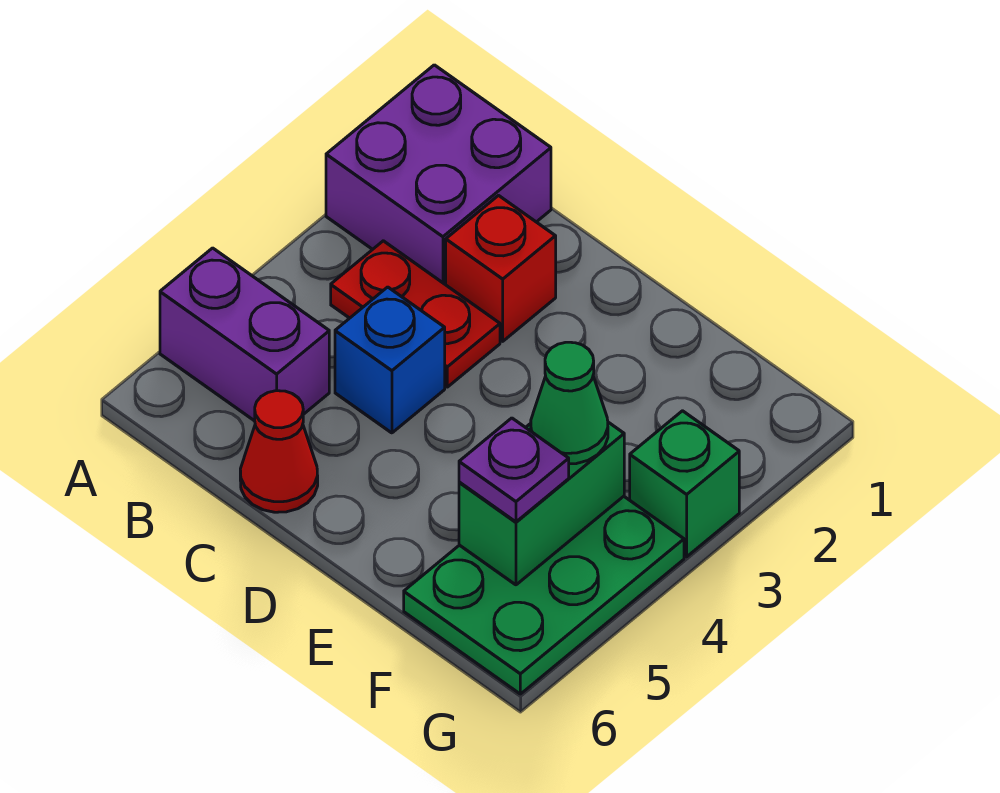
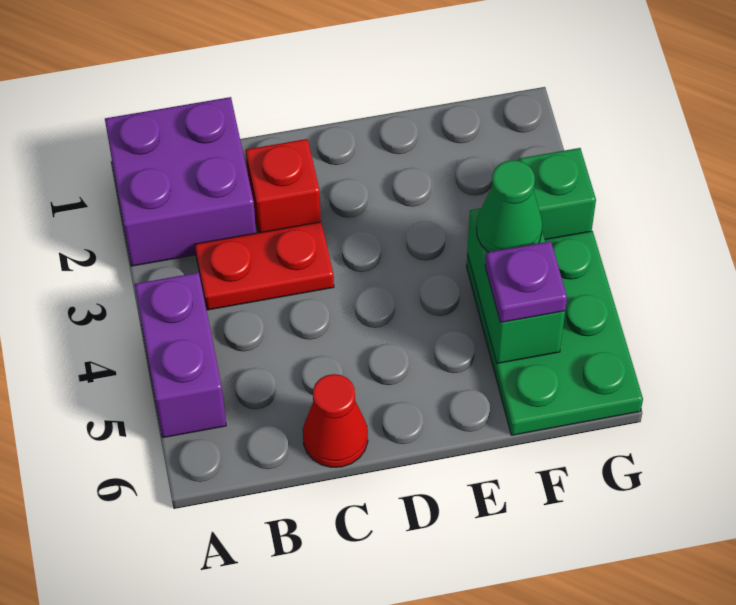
purple brick A5:B5 level 1 -> purple brick A4:A5 level 1
blue brick C4 level 1 -> none

